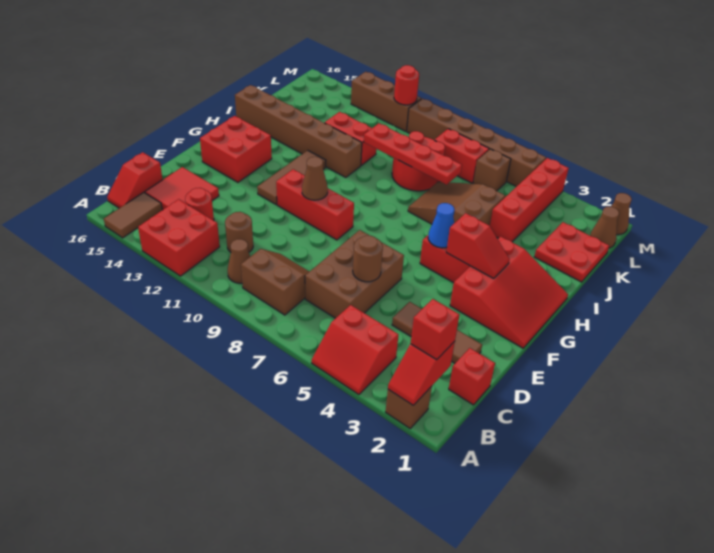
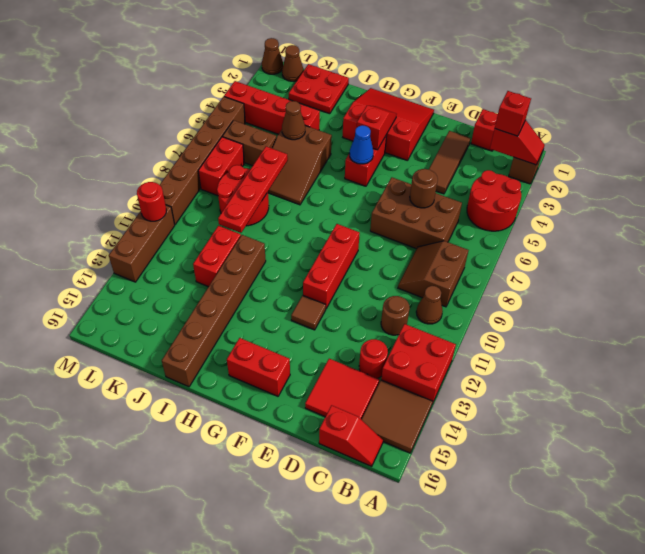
red slope A4:B5 level 1 top B -> red round brick A4:B5 level 1
brown tile A15:B15 level 1 -> brown tile A14:B15 level 1
brown cone F10 level 2 -> brown cone J5 level 2
brown tile F12:H12 level 1 -> brown tile F12 level 1
red brick F14:G15 level 1 -> red brick F15:G15 level 1
brown brick L6 level 1 -> brown brick K6:L6 level 1

